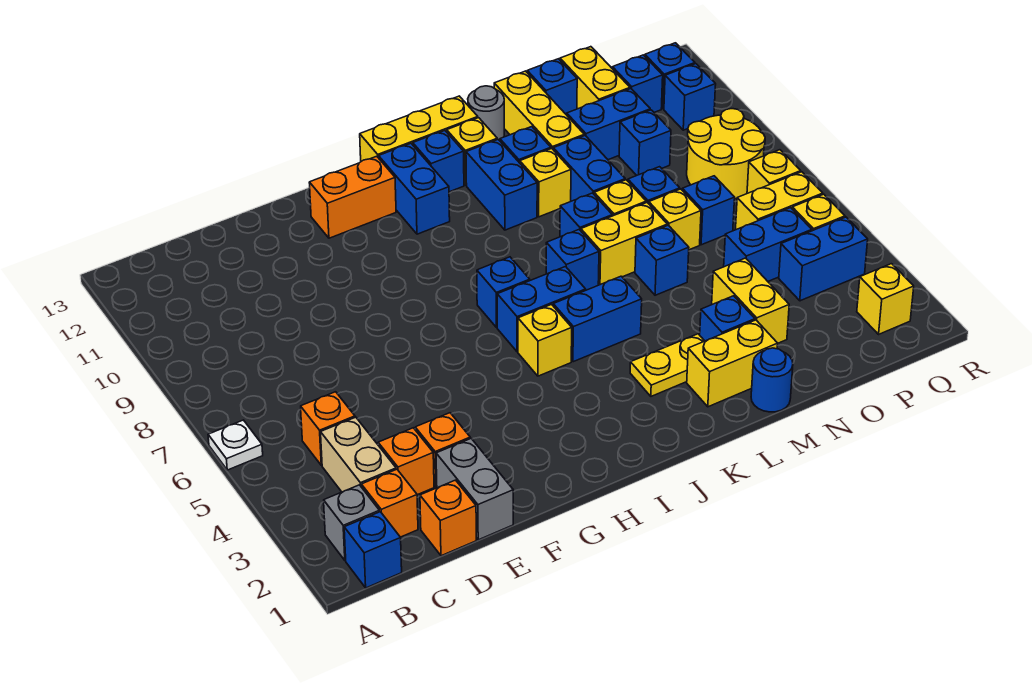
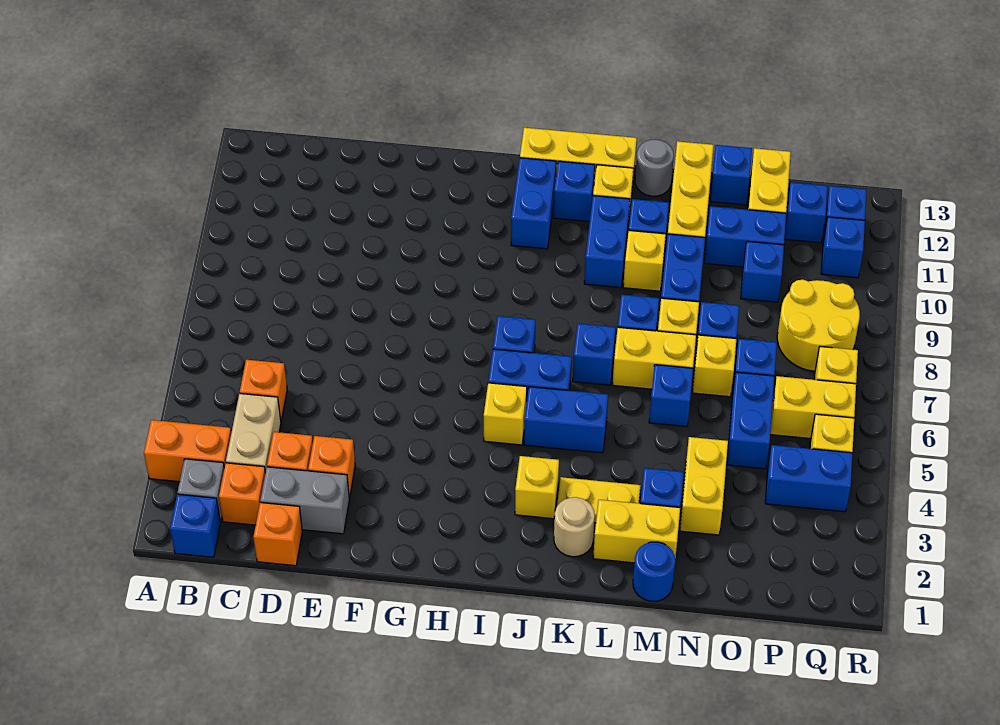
white plate A6 level 1 -> none
grey brick E1:E2 level 1 -> grey brick D2:E2 level 1
orange brick G12:H12 level 1 -> orange brick A3:B3 level 1
none -> tan round brick K2 level 1
blue brick O5:P5 level 1 -> blue brick O5:O6 level 1
yellow brick Q2 level 1 -> yellow brick J3 level 1

